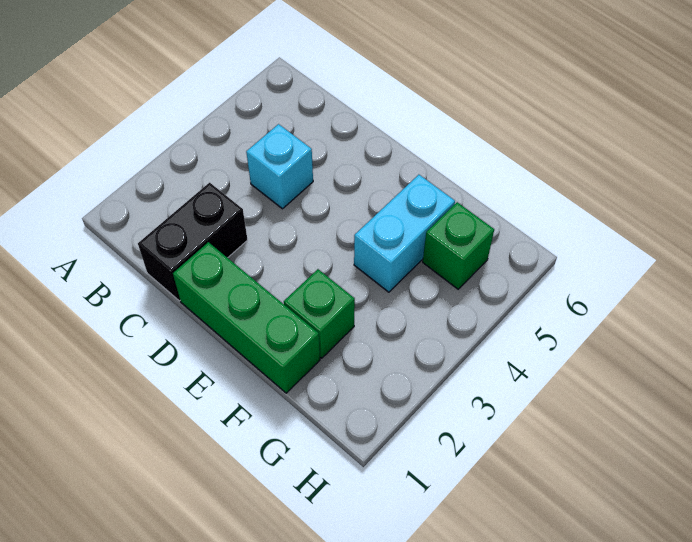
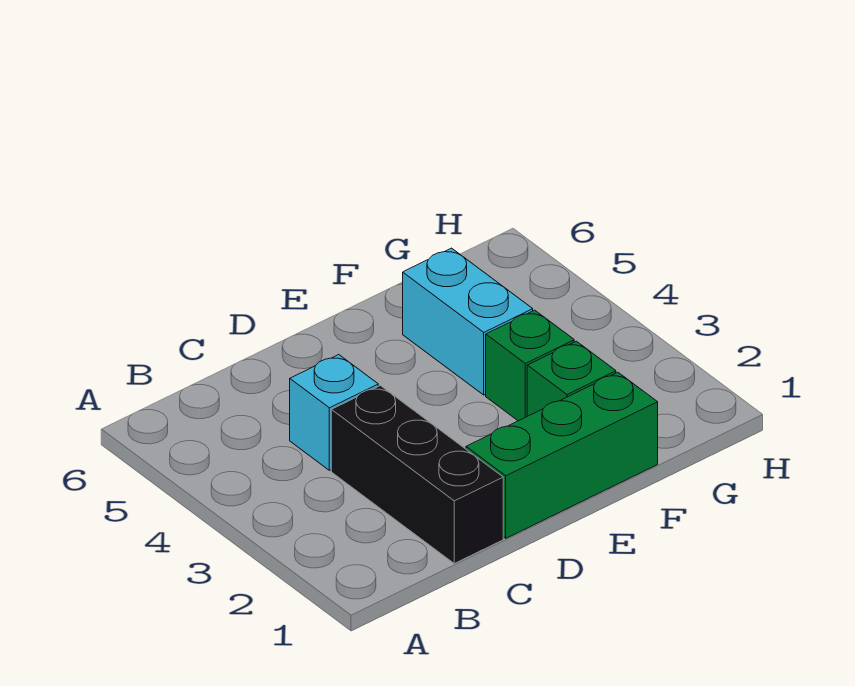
black brick C1:C2 level 1 -> black brick C1:C3 level 1
green brick G5 level 1 -> green brick F3 level 1

